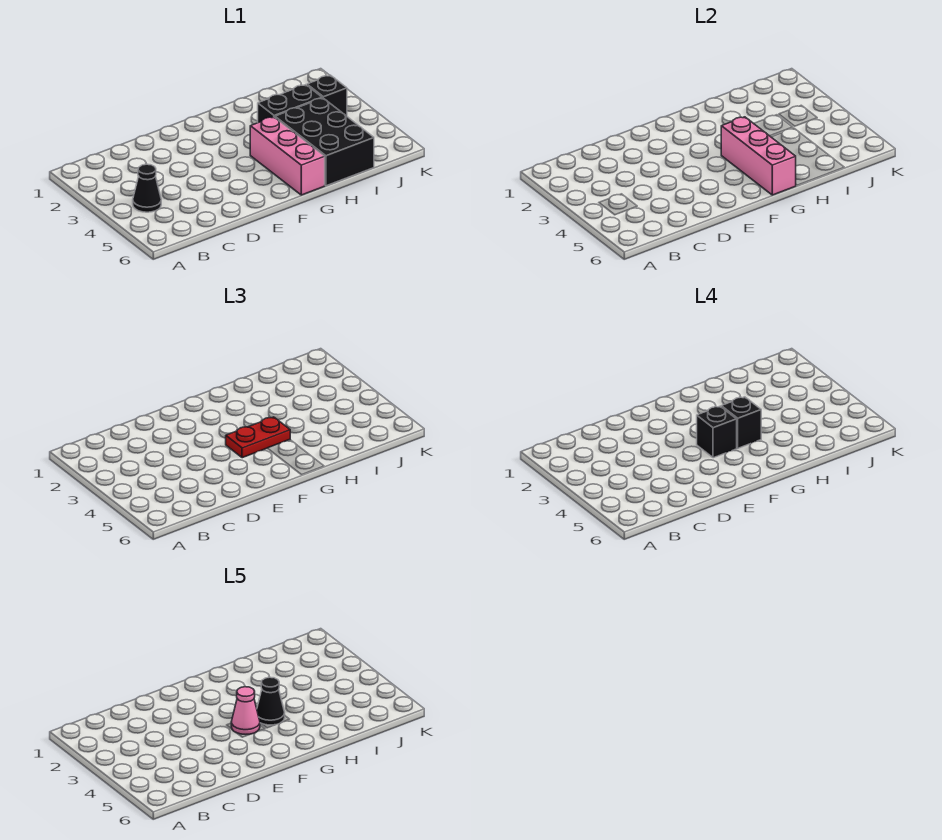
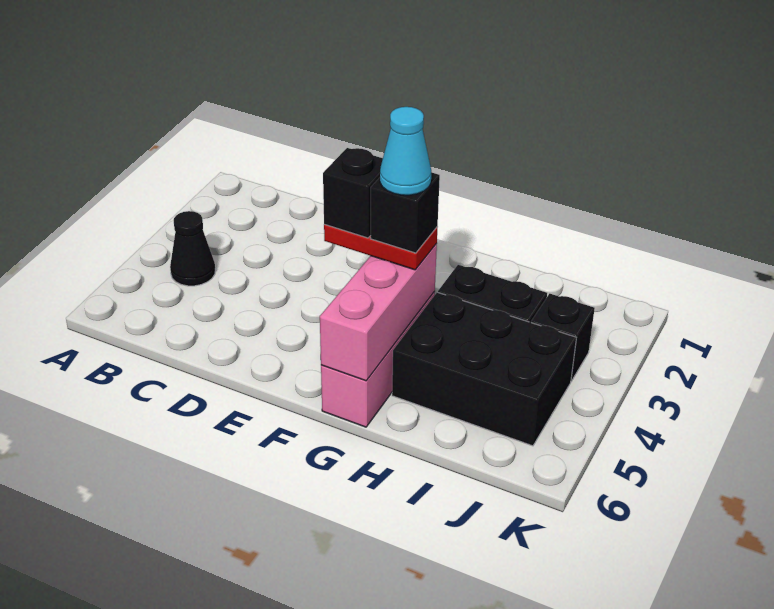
pink cone F4 level 5 -> none
black cone G4 level 5 -> cyan cone G4 level 5
black brick H4:I6 level 1 -> black brick H4:J5 level 1

